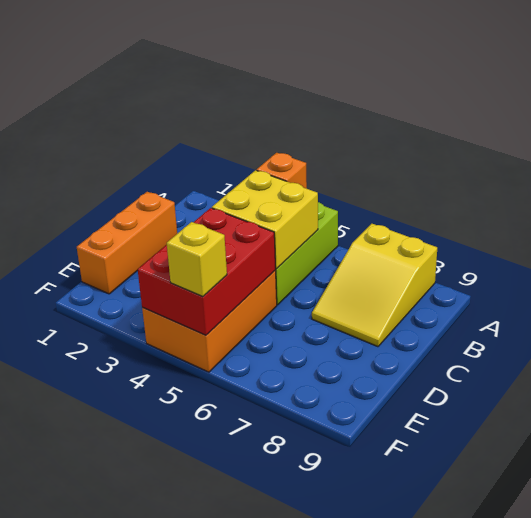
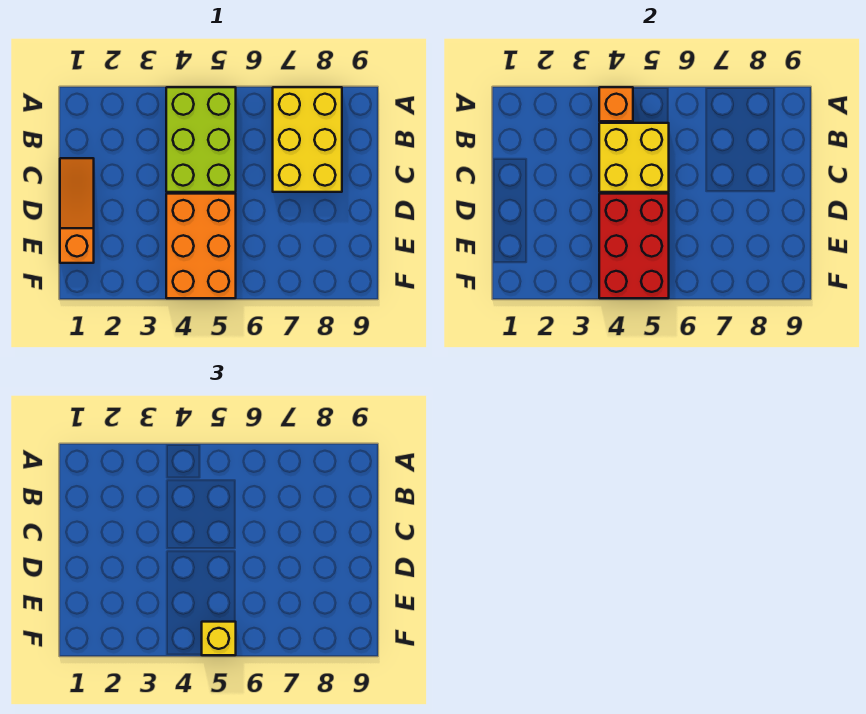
yellow slope A7:C8 level 1 top A -> yellow brick A7:C8 level 1
orange brick C1:E1 level 1 -> orange slope C1:E1 level 1 top E

